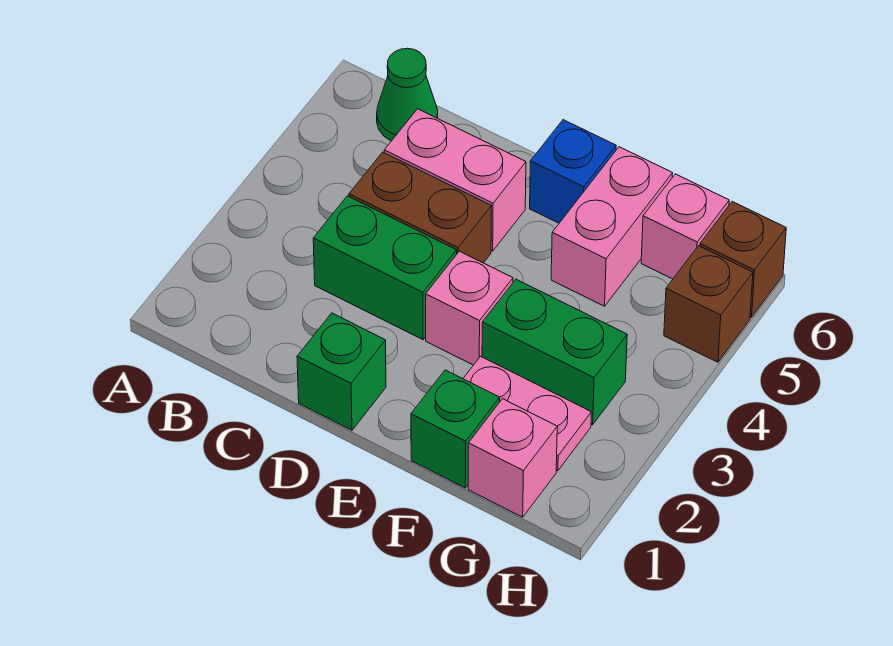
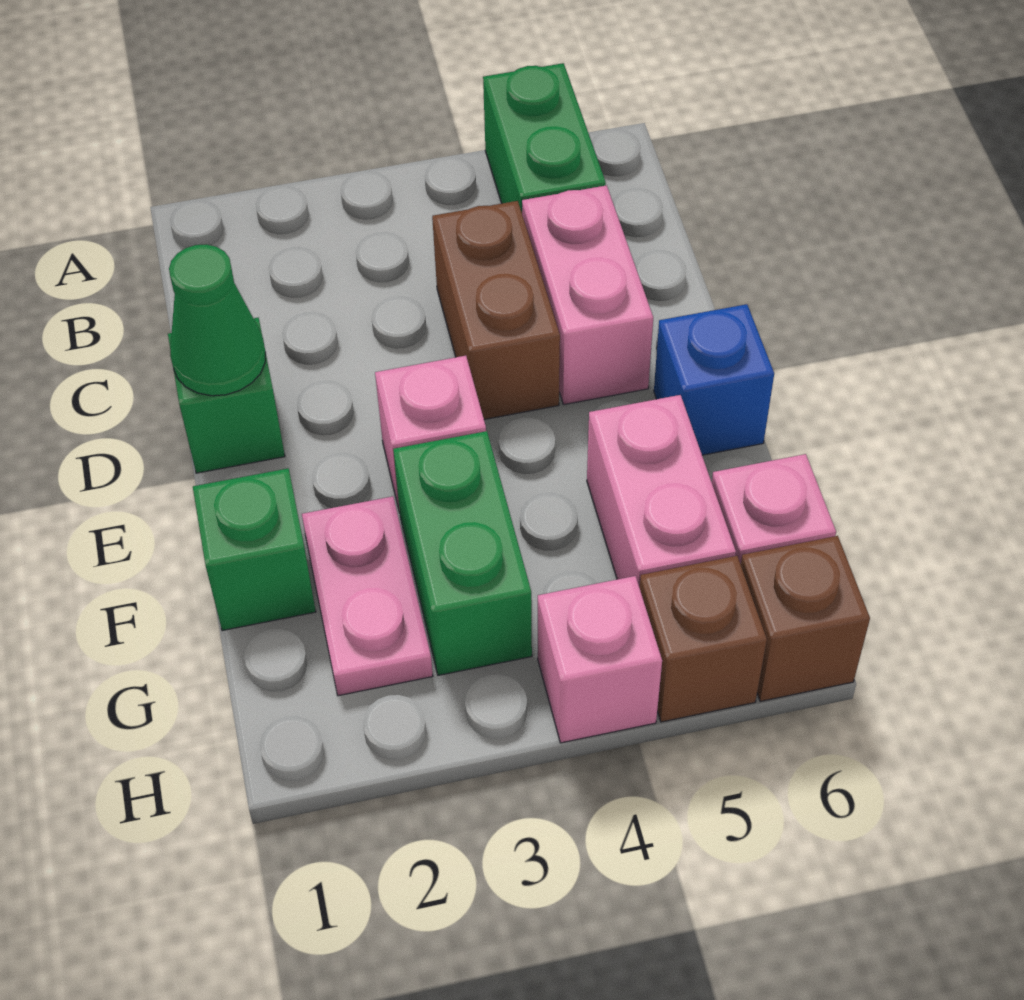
green cone B6 level 1 -> green cone D1 level 2
green brick C3:D3 level 1 -> green brick A5:B5 level 1
pink brick F5:F6 level 1 -> pink brick F5:G5 level 1
pink brick G1 level 1 -> pink brick H4 level 1

